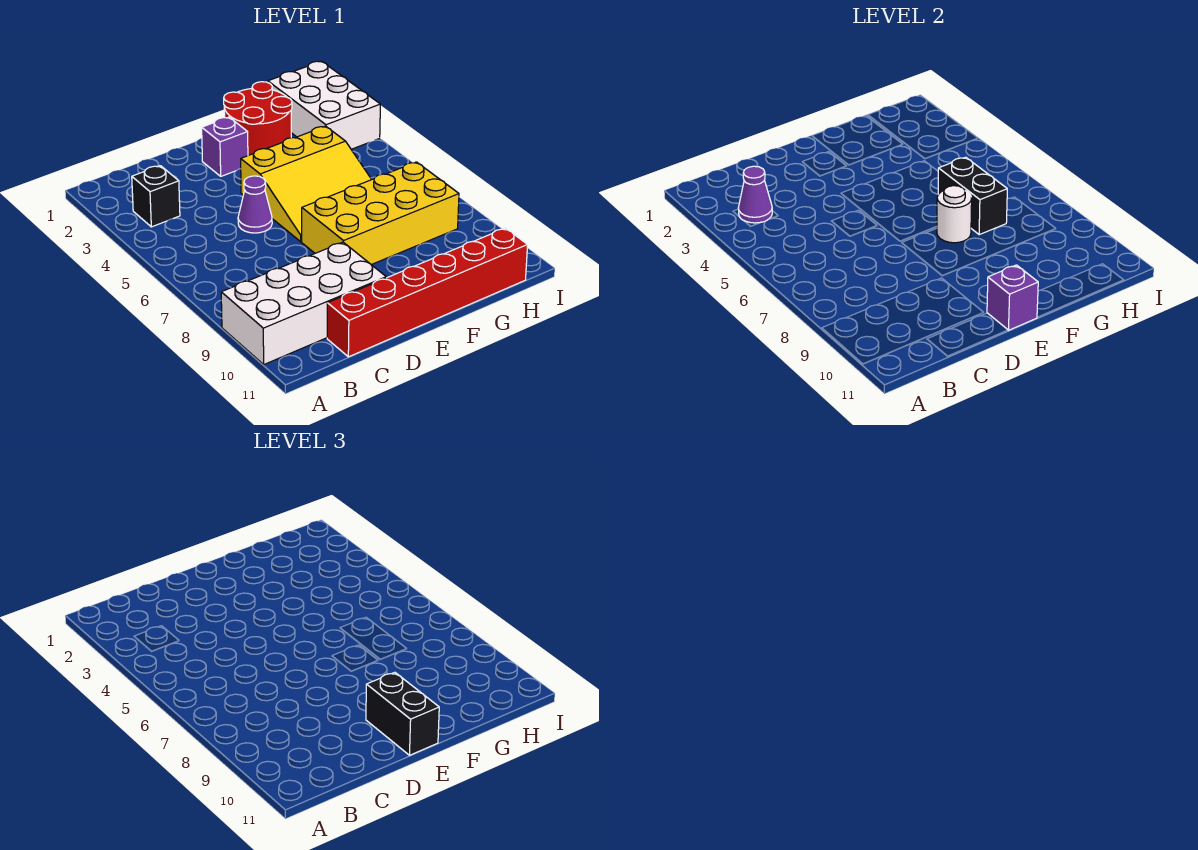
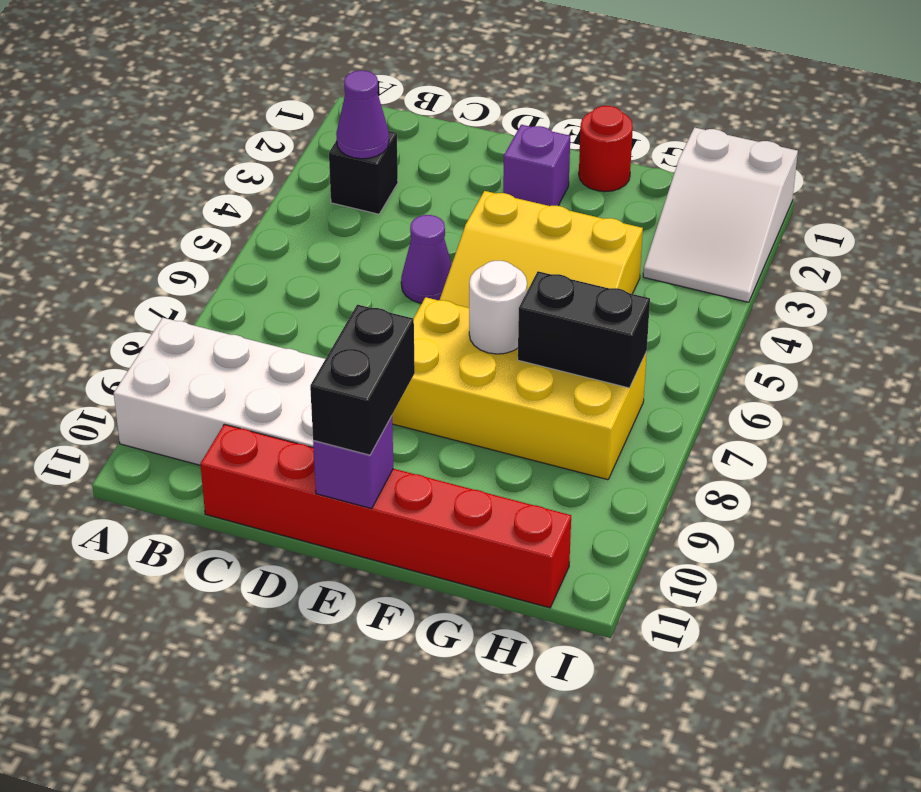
red round brick F1:G2 level 1 -> red round brick F1 level 1
black brick G6:G7 level 2 -> black brick G7:H7 level 2
white brick H1:I3 level 1 -> white slope H1:I3 level 1 top 1

